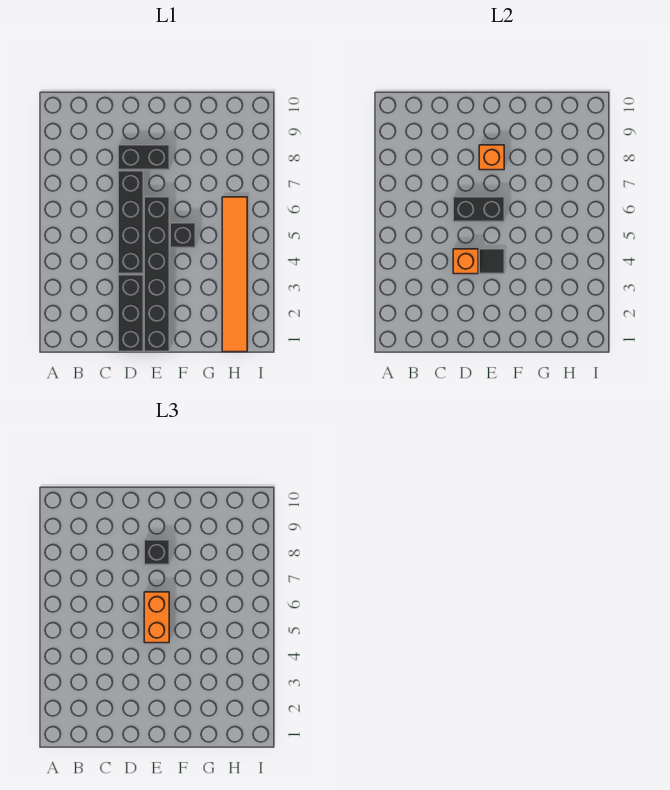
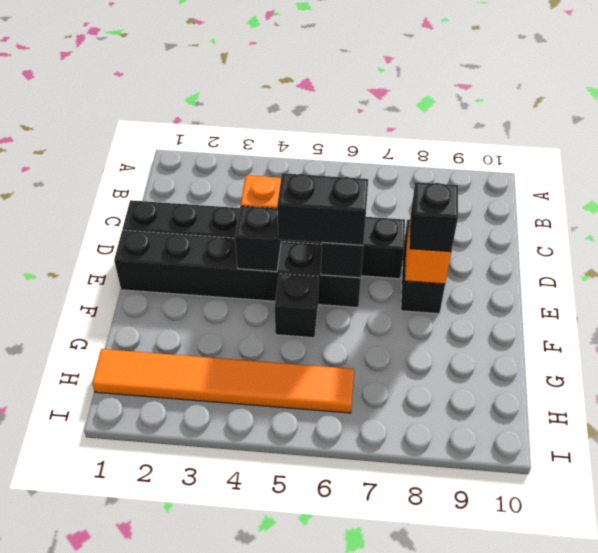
black tile E4 level 2 -> black brick E4 level 2
orange brick E5:E6 level 3 -> black brick E5:E6 level 3

